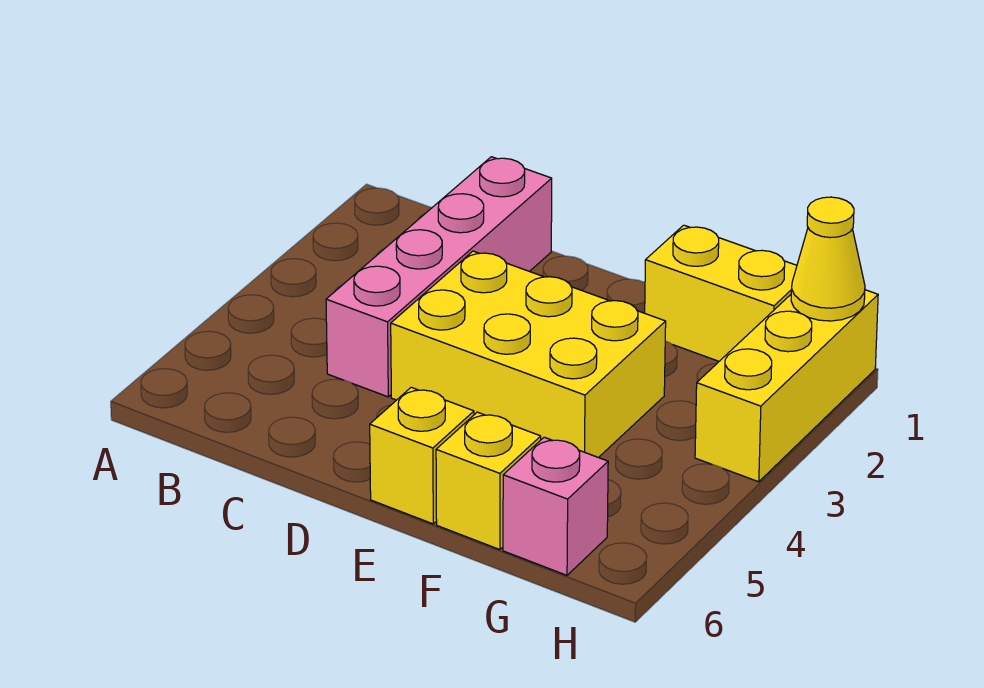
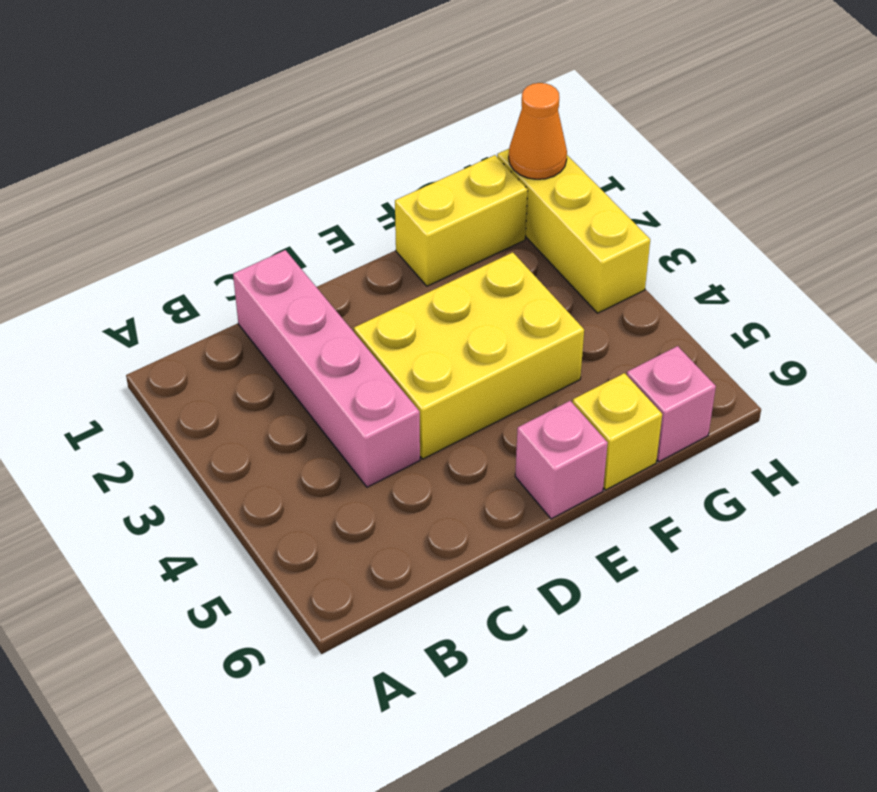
yellow brick E6 level 1 -> pink brick E6 level 1
yellow cone H1 level 2 -> orange cone H1 level 2

